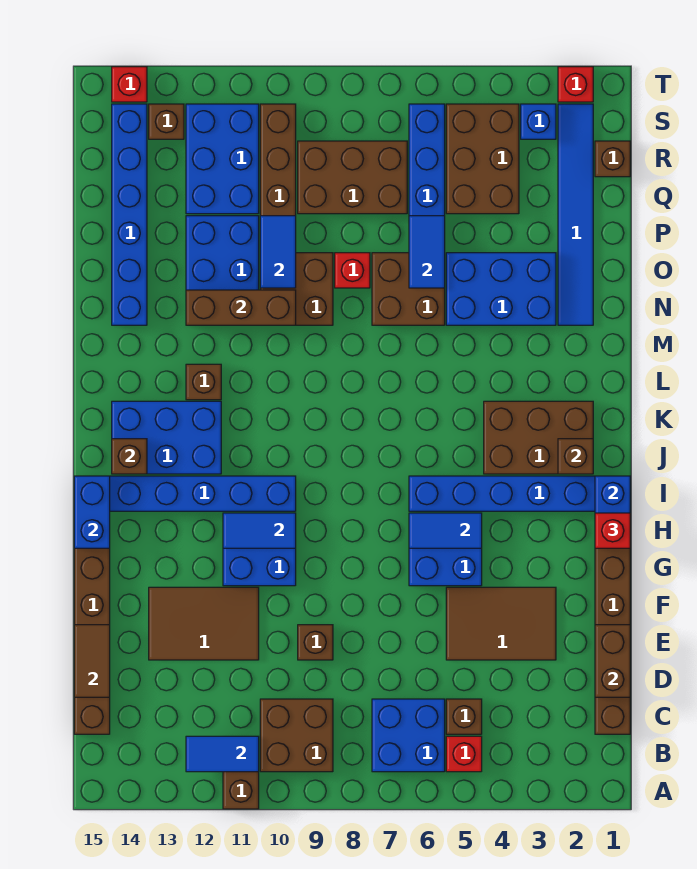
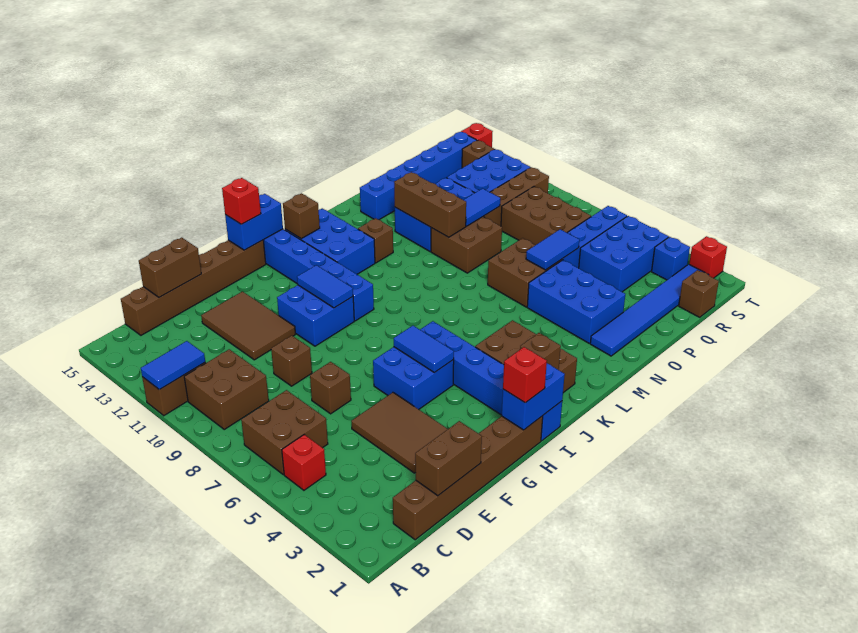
blue brick B6:C7 level 1 -> brown brick B6:C7 level 1
blue tile B11:B12 level 2 -> blue tile A11:B11 level 2
brown brick C5 level 1 -> brown brick E7 level 1
brown tile D15:E15 level 2 -> brown brick D15:E15 level 2
red brick O8 level 1 -> red brick H15 level 3
brown brick Q4:S5 level 1 -> blue brick Q4:S5 level 1

